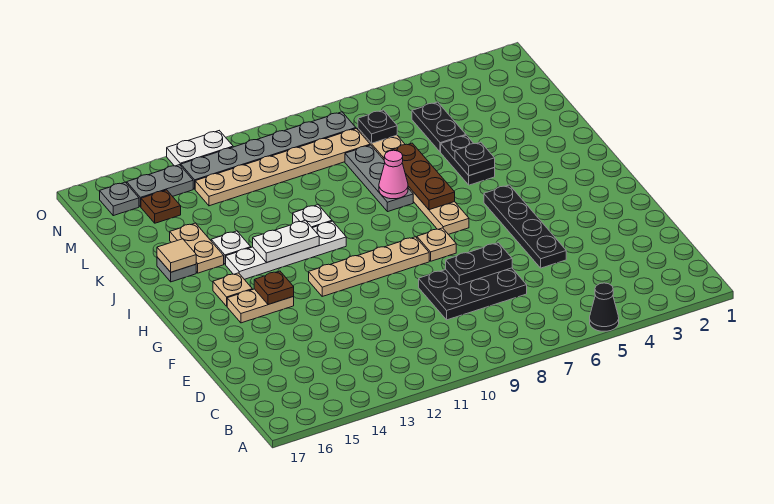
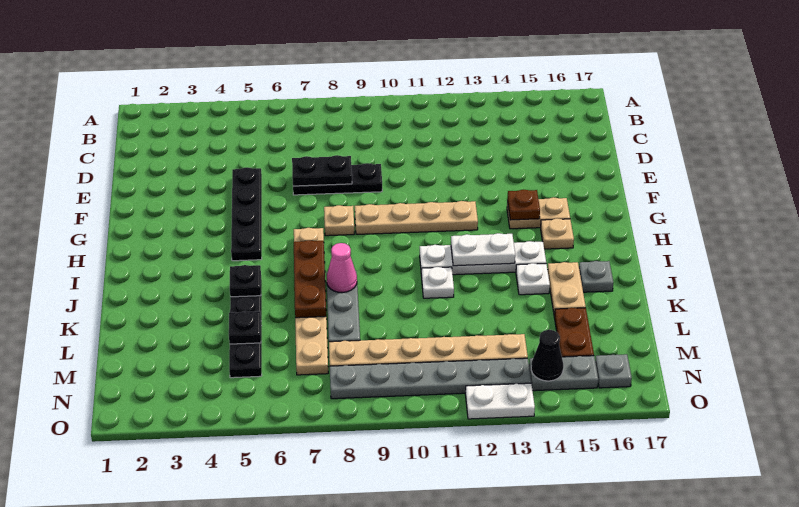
black cone A5 level 1 -> black cone N14 level 2
black plate D7:E9 level 1 -> black plate E7:E9 level 1
tan tile J16 level 2 -> none
black plate M7 level 2 -> black plate L5 level 2
brown plate M15 level 1 -> brown plate L15:M15 level 1

